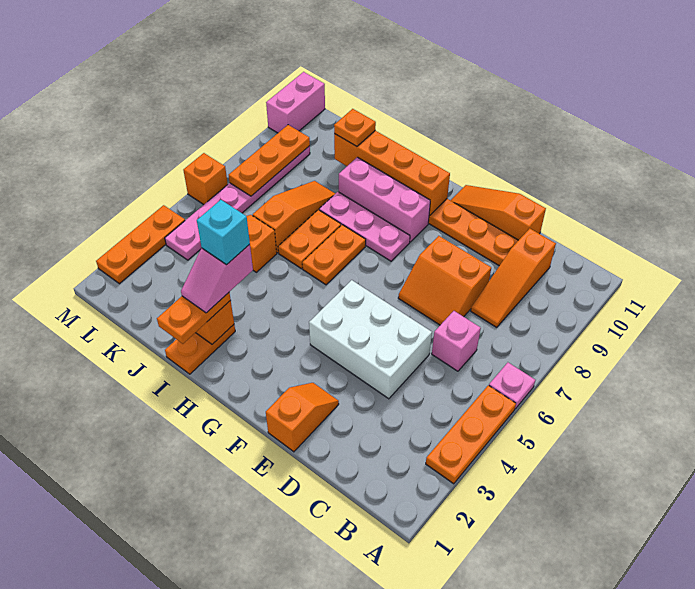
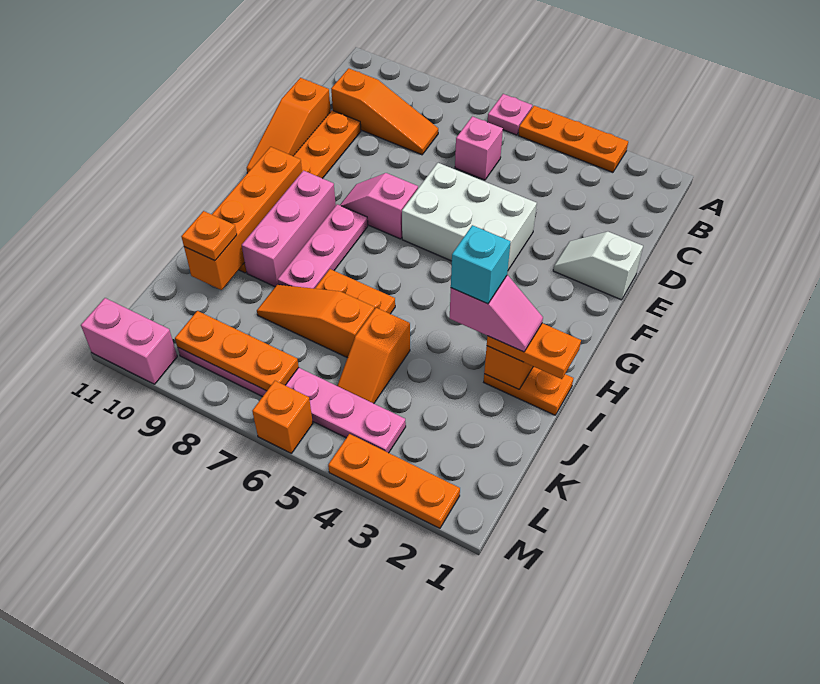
white brick D4:F5 level 1 -> white brick E4:F6 level 1
orange slope D7:E8 level 1 top 8 -> none
orange slope E1:E2 level 1 top 1 -> white slope E1:E2 level 1 top 1
none -> pink slope F7:F8 level 1 top 7
orange plate H6:H7 level 1 -> none

